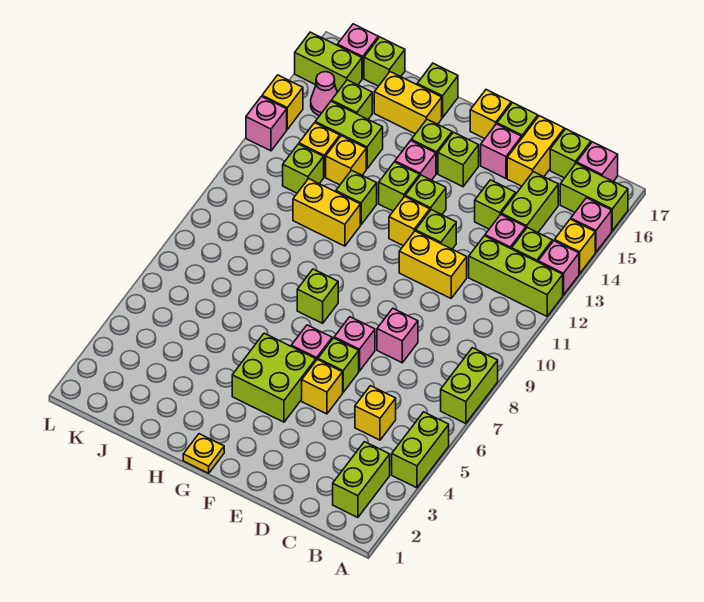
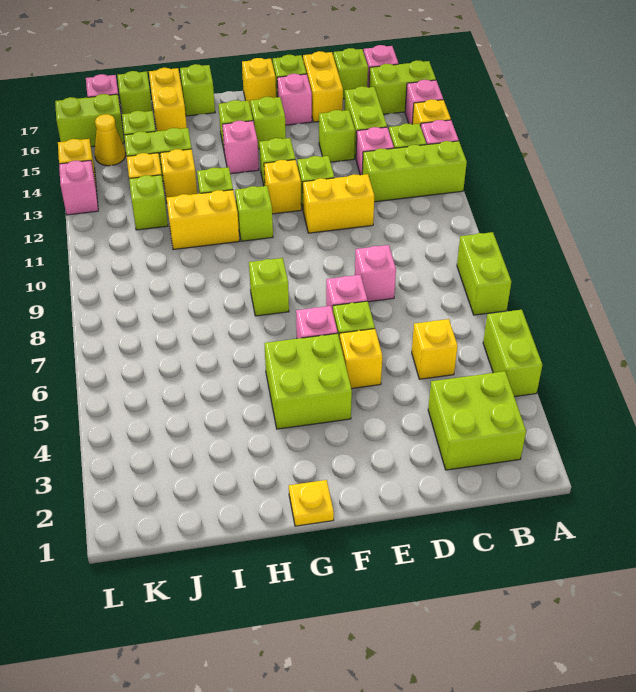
lime brick B2:B3 level 1 -> lime brick B2:C3 level 1
lime brick G13 level 1 -> lime brick G11 level 1
yellow brick H16:I16 level 1 -> yellow brick I16:I17 level 1
pink cone K15 level 1 -> yellow cone K15 level 1

